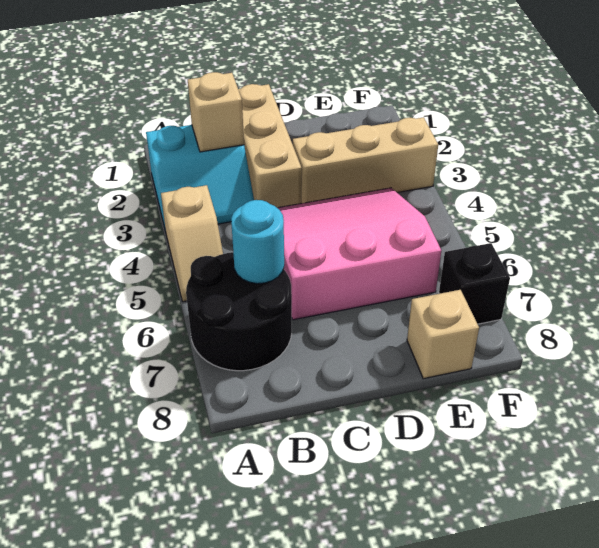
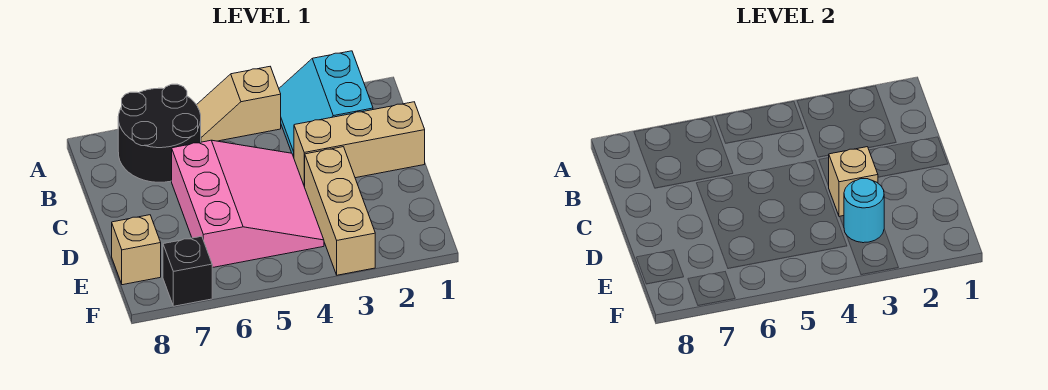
tan brick B2 level 2 -> tan brick D3 level 2
cyan round brick B6 level 2 -> cyan round brick E3 level 2

